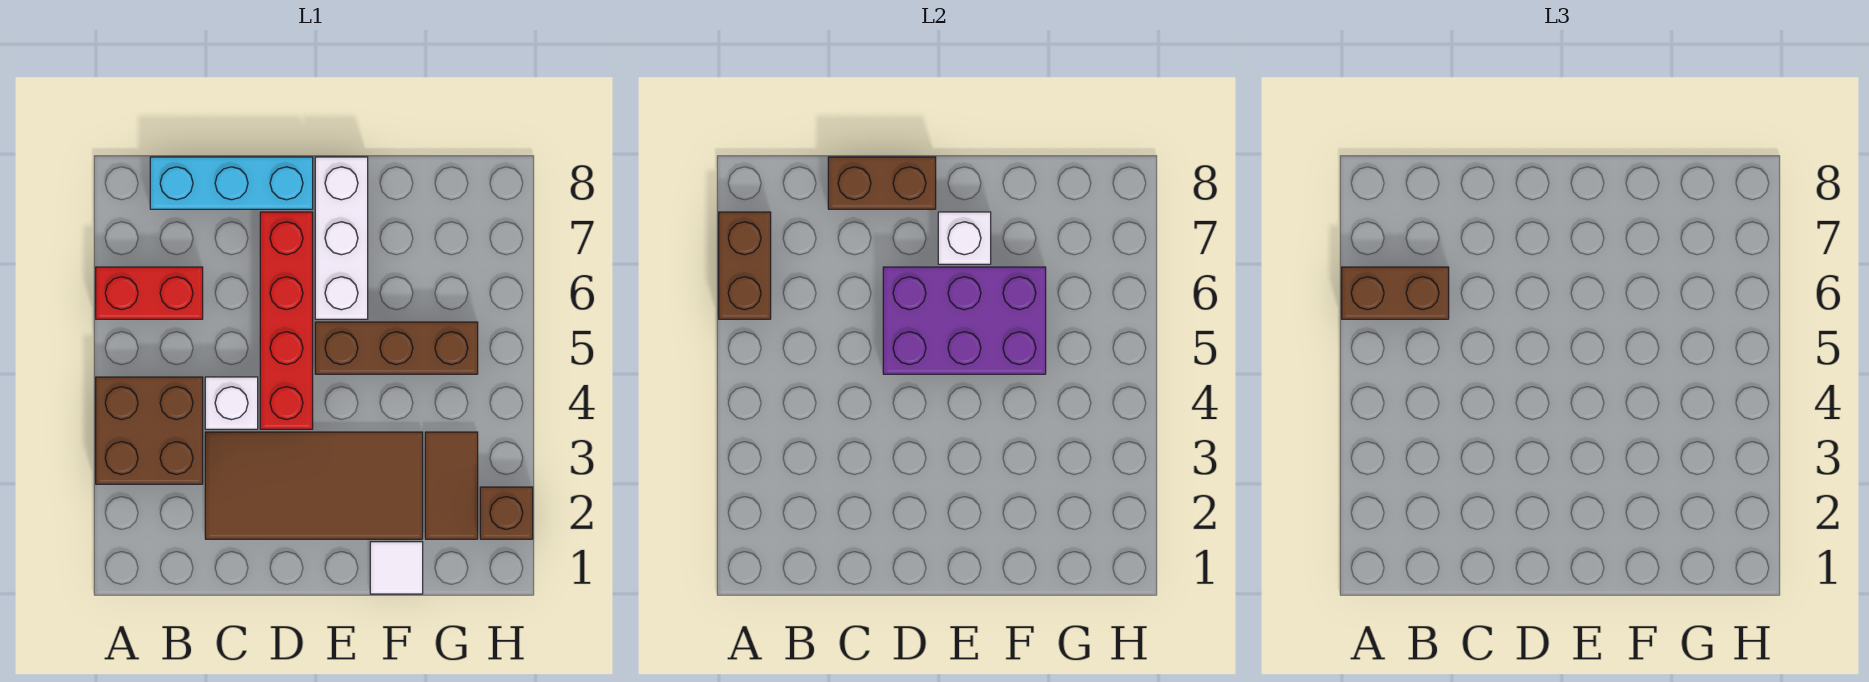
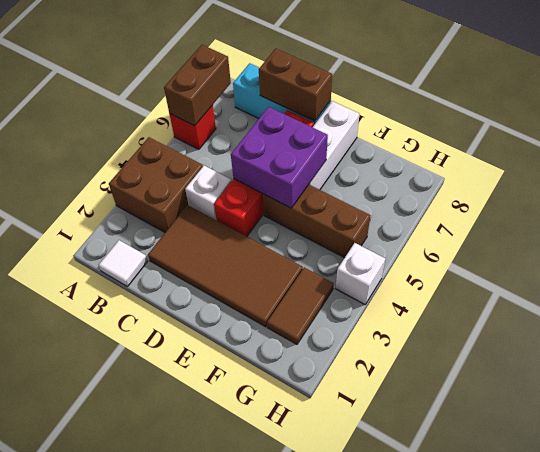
red brick A6:B6 level 1 -> red brick A6 level 1
brown brick A6:B6 level 3 -> none
purple brick D5:F6 level 2 -> purple brick D5:E6 level 2
white brick E7 level 2 -> white brick H4 level 1
white tile F1 level 1 -> white tile B1 level 1
brown brick H2 level 1 -> none

